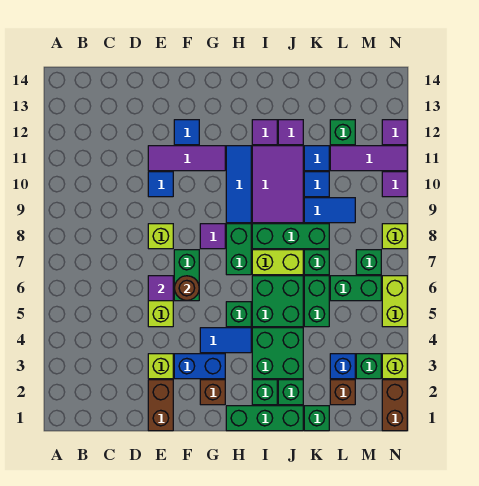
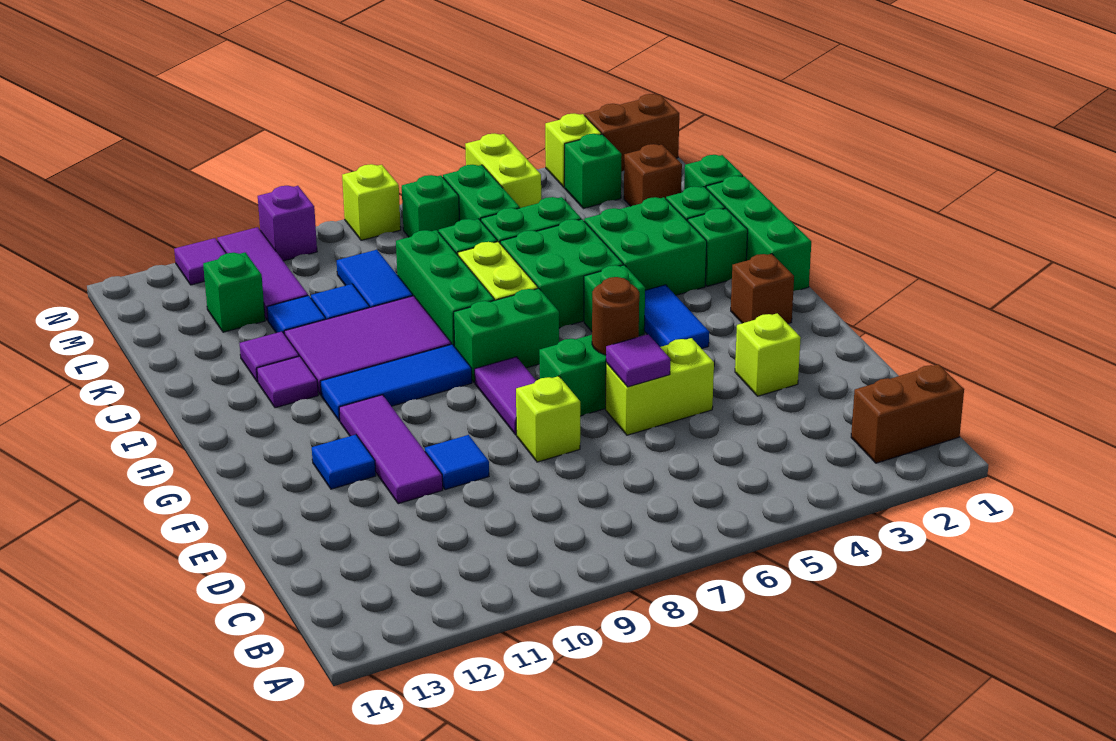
brown brick E1:E2 level 1 -> brown brick B1:B2 level 1
blue brick F3:G3 level 1 -> none
purple tile G8 level 1 -> purple tile F8:G8 level 1
blue brick L3 level 1 -> none
lime brick N5:N6 level 1 -> lime brick M5:N5 level 1
purple tile N10 level 1 -> purple brick N10 level 1

